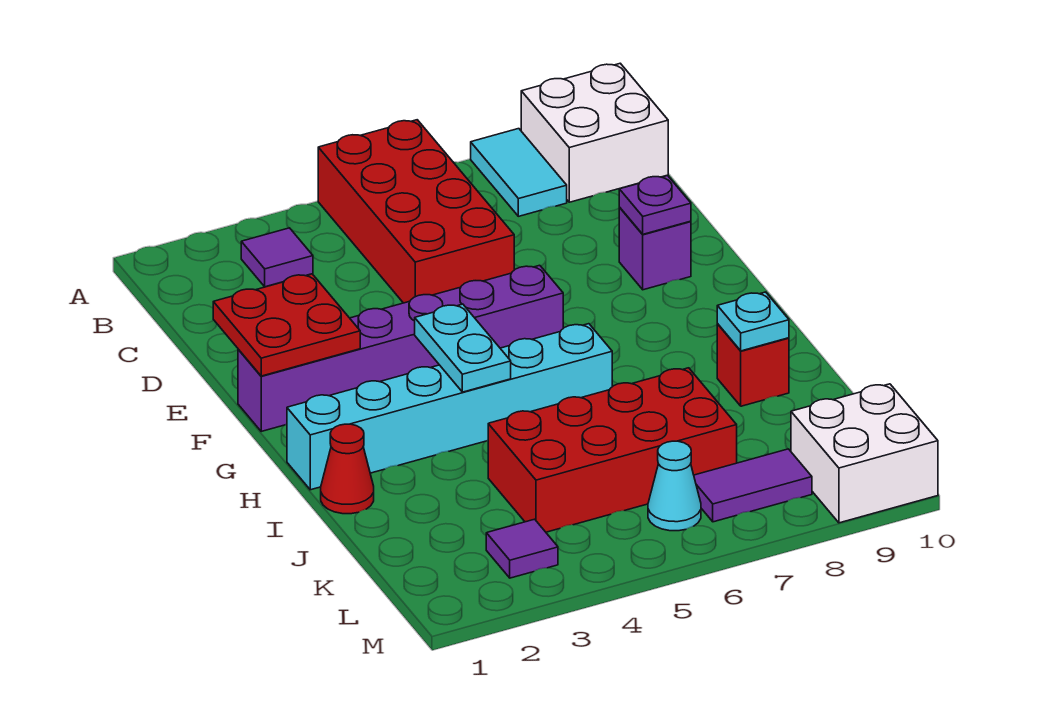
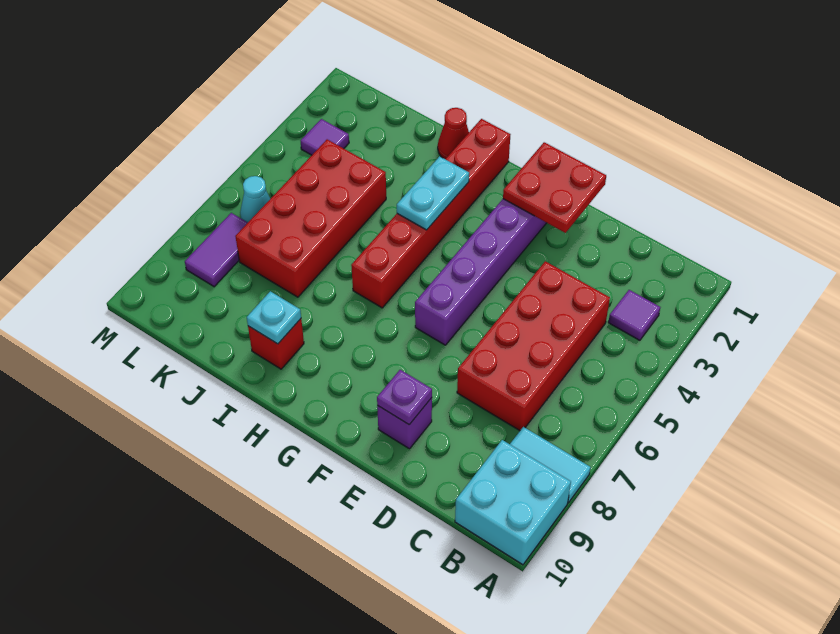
red brick A5:D6 level 1 -> red brick C4:D7 level 1
white brick A9:B10 level 1 -> cyan brick A9:B10 level 1
cyan plate G4:H4 level 2 -> cyan plate H3:H4 level 2
cyan brick H1:H6 level 1 -> red brick H1:H6 level 1
white brick L9:M10 level 1 -> none

